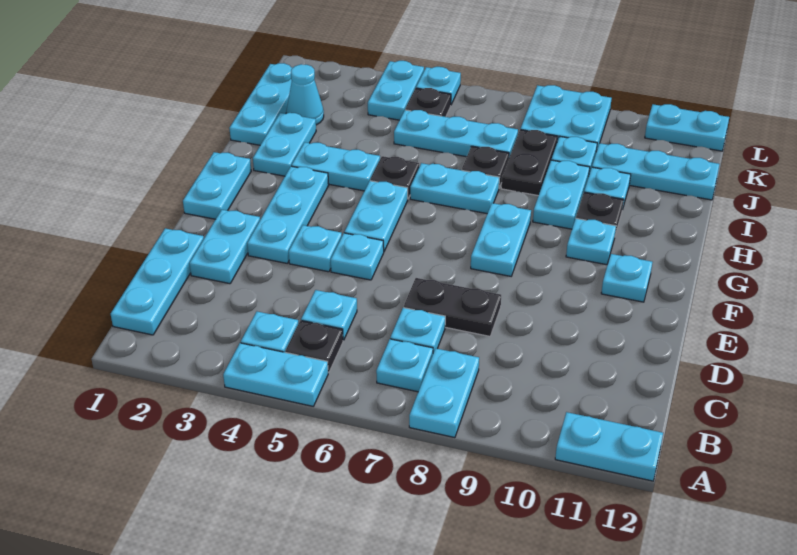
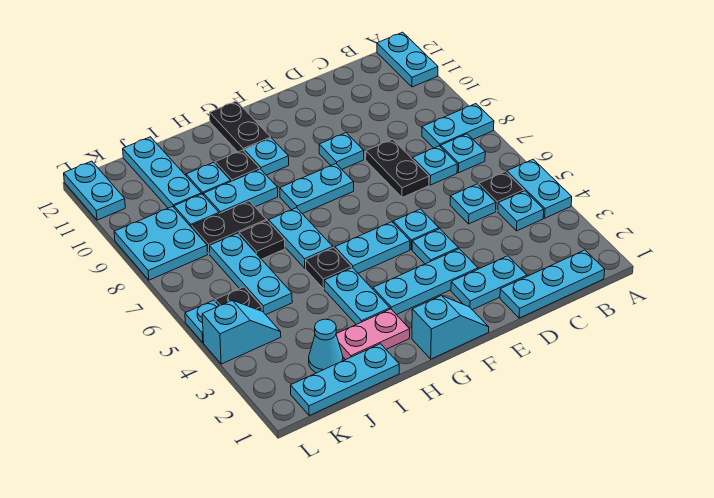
cyan plate F1:G1 level 1 -> cyan slope F1:G1 level 1 top G
cyan plate F11 level 1 -> cyan plate E9 level 1
none -> black plate G11:G12 level 1
cyan plate H2:I2 level 1 -> pink plate H2:I2 level 1
cyan plate K4:L4 level 1 -> cyan slope K4:L4 level 1 top L

